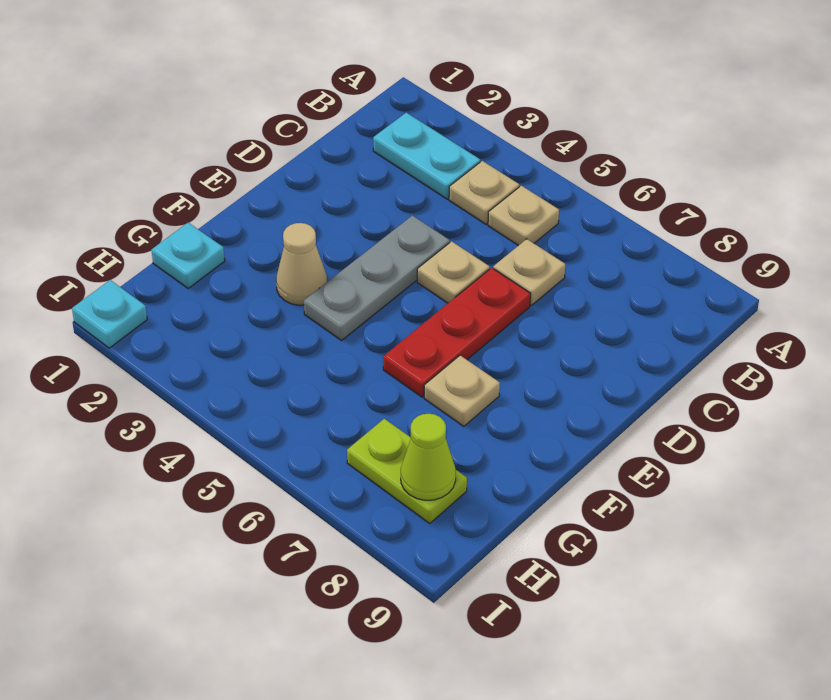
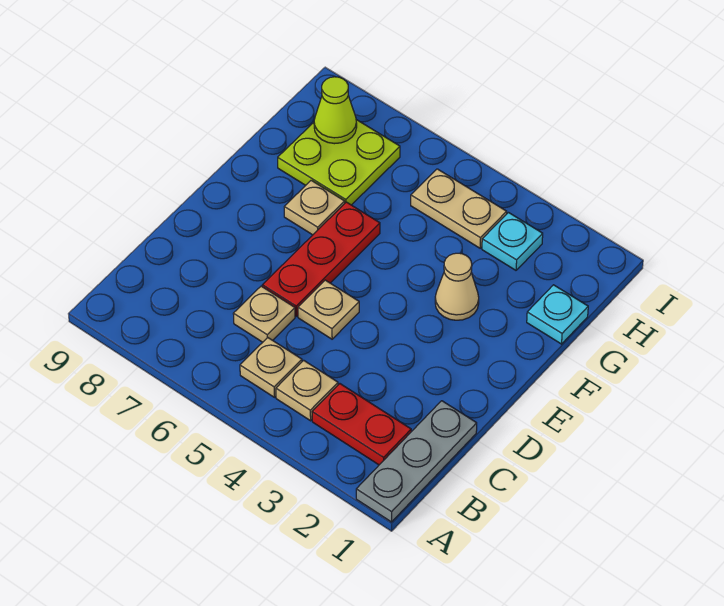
cyan plate B2:B3 level 1 -> red plate B2:B3 level 1
grey plate D4:F4 level 1 -> grey plate A1:C1 level 1
none -> tan plate H4:H5 level 1
lime plate H7:H8 level 1 -> lime plate G7:H8 level 1
cyan plate I1 level 1 -> cyan plate H3 level 1

